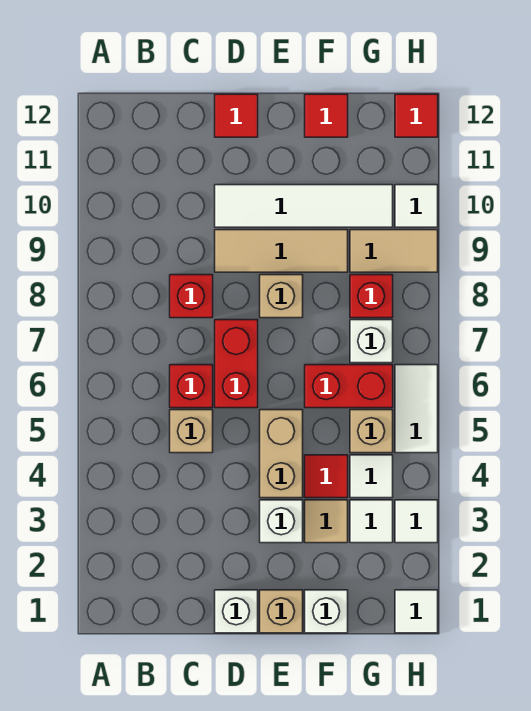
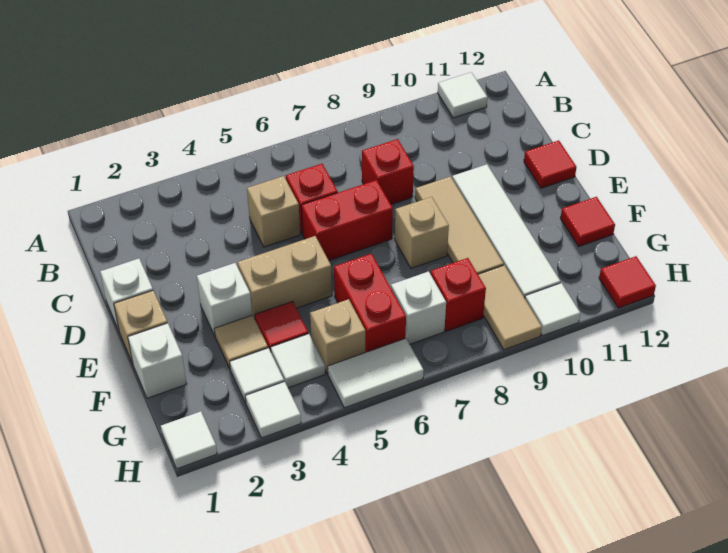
none -> white tile A11 level 1

